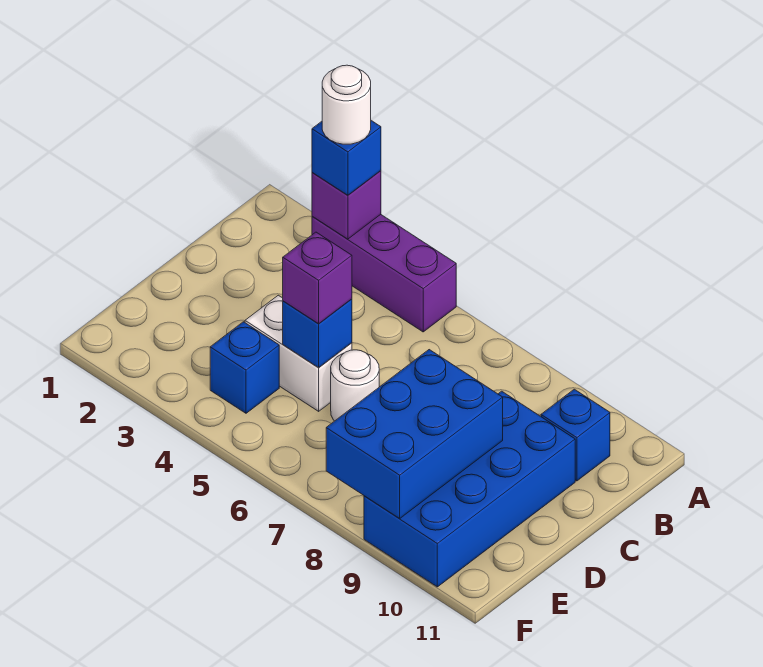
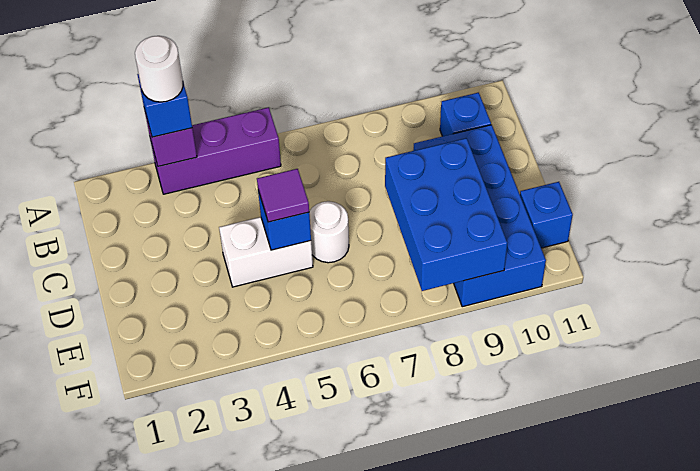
purple brick D5 level 3 -> purple tile D5 level 3
blue brick E4 level 1 -> blue brick E11 level 1

